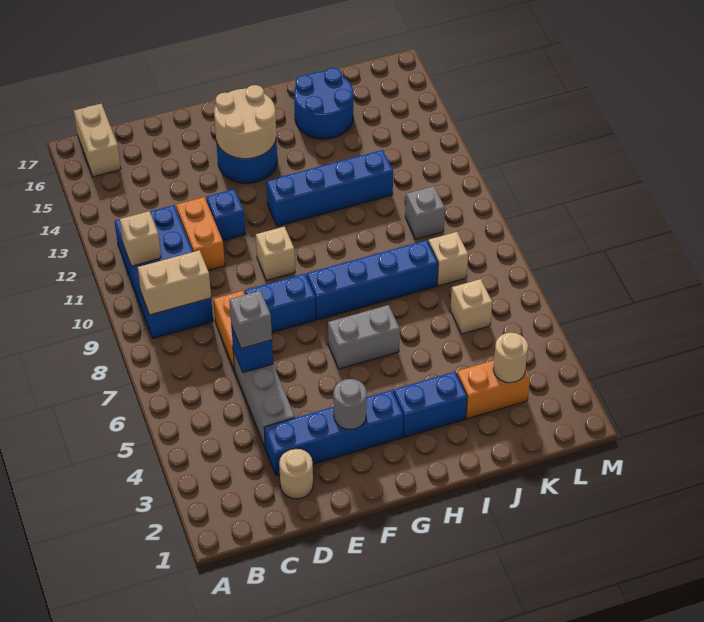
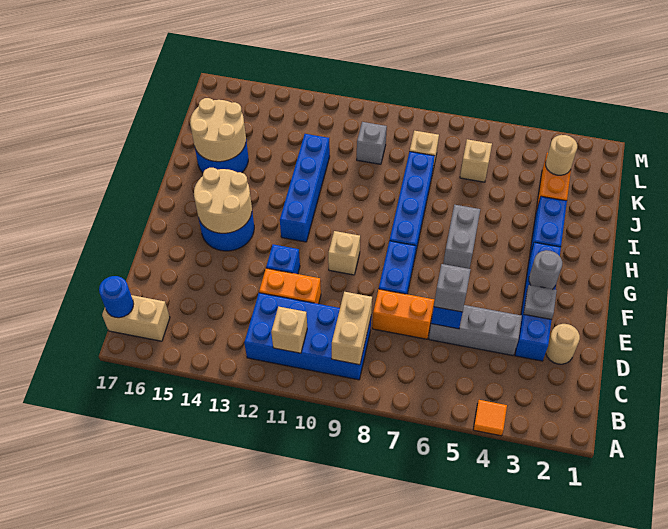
none -> orange tile A4 level 1
none -> blue round brick B17 level 2
none -> grey plate E3 level 2
none -> tan round brick I15:J16 level 2

